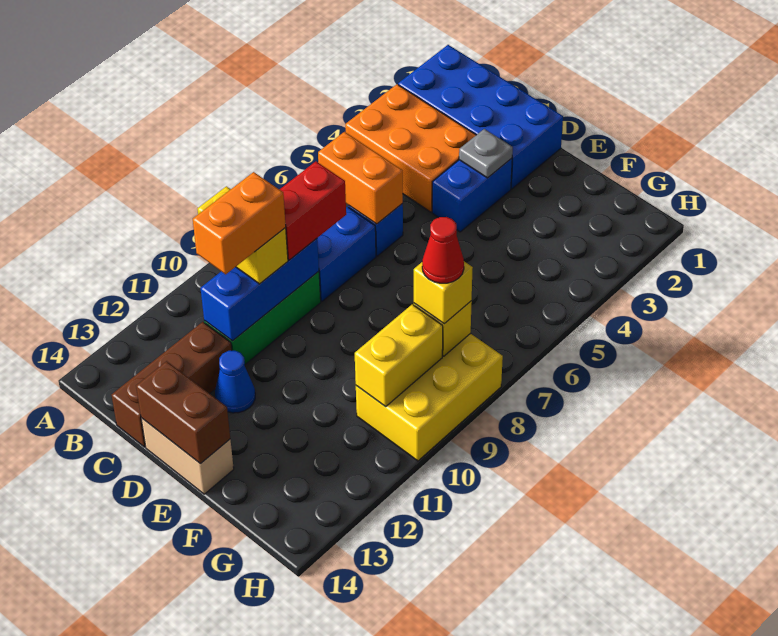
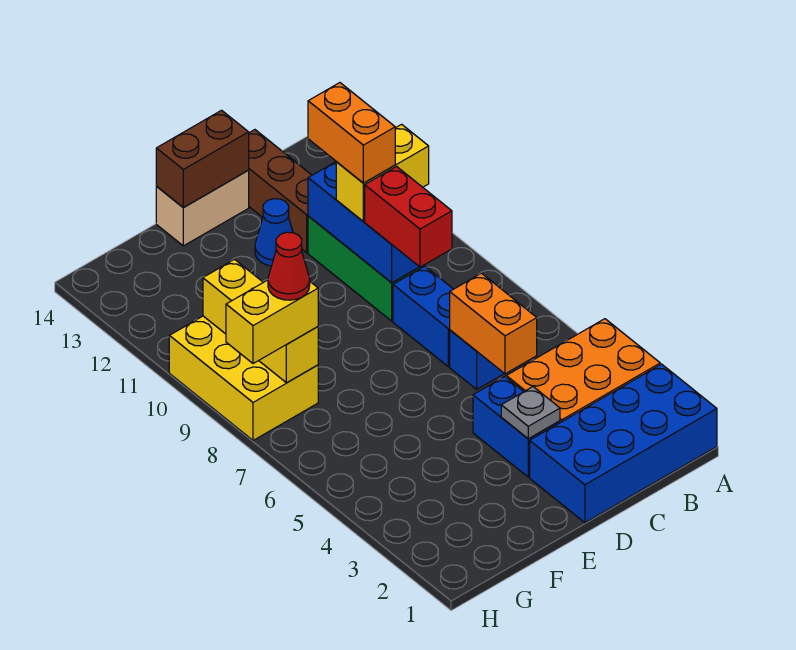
orange brick B6:C6 level 2 -> orange brick C5:C6 level 2
yellow brick G8 level 3 -> yellow brick G8:H8 level 3

